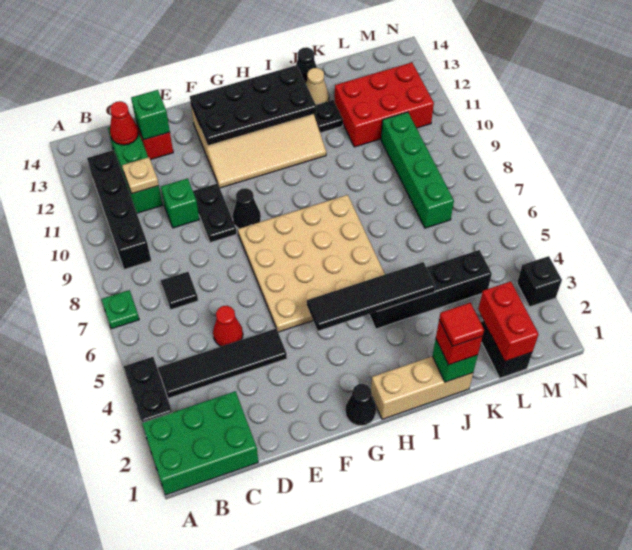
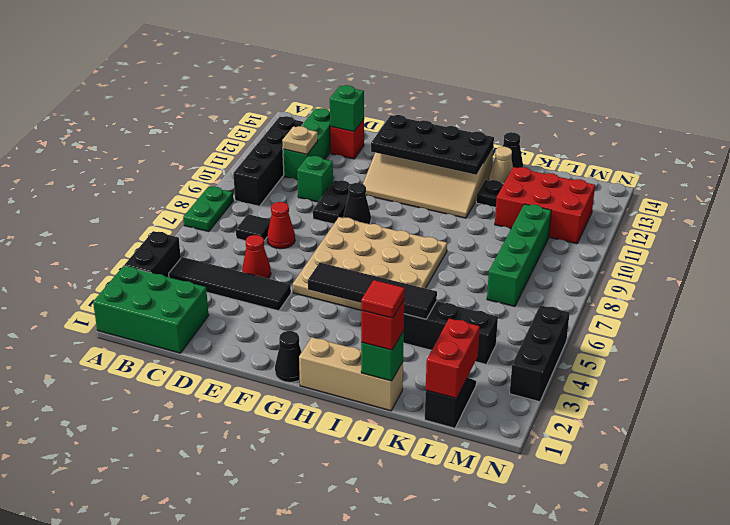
green plate A7 level 1 -> green plate A7:A8 level 1
red cone C13 level 2 -> red cone D7 level 1
black brick N3 level 1 -> black brick N3:N5 level 1

